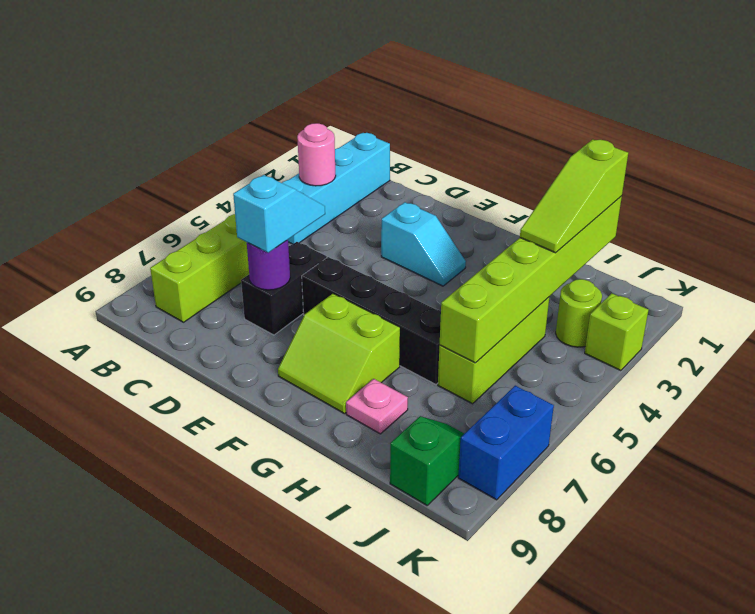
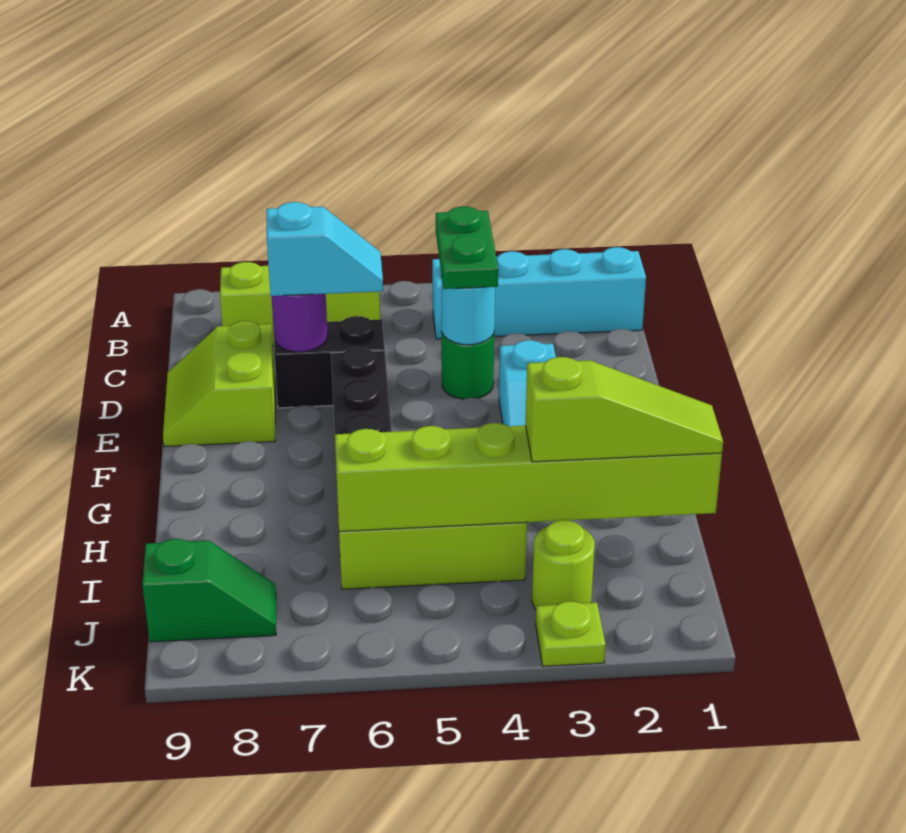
pink round brick B3 level 2 -> none
none -> green plate C4:D4 level 3
none -> green round brick D4 level 1
none -> cyan round brick D4 level 2
lime slope F7:G8 level 1 top 7 -> lime slope D8:E9 level 1 top 8
pink plate H8 level 1 -> none
lime slope I1:I3 level 3 top 1 -> lime slope I1:I3 level 3 top 3
lime brick K3 level 1 -> lime plate K3 level 1
blue brick K7:K8 level 1 -> none

